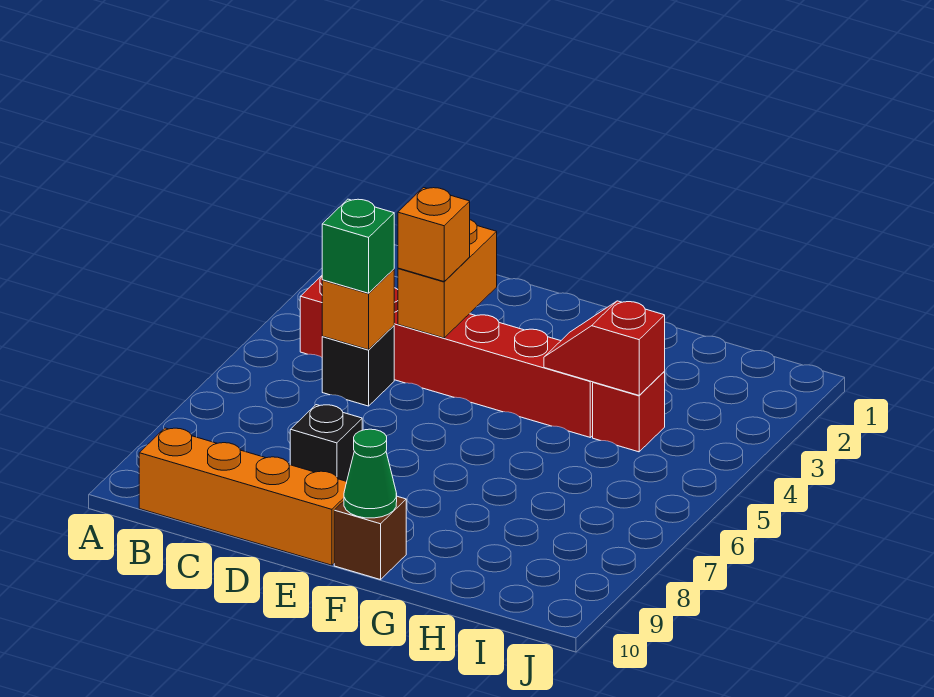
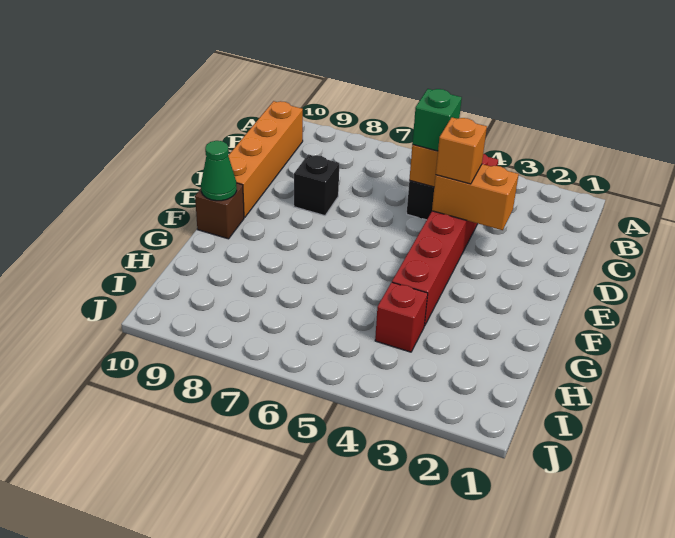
red slope G4:H4 level 2 top H -> none

